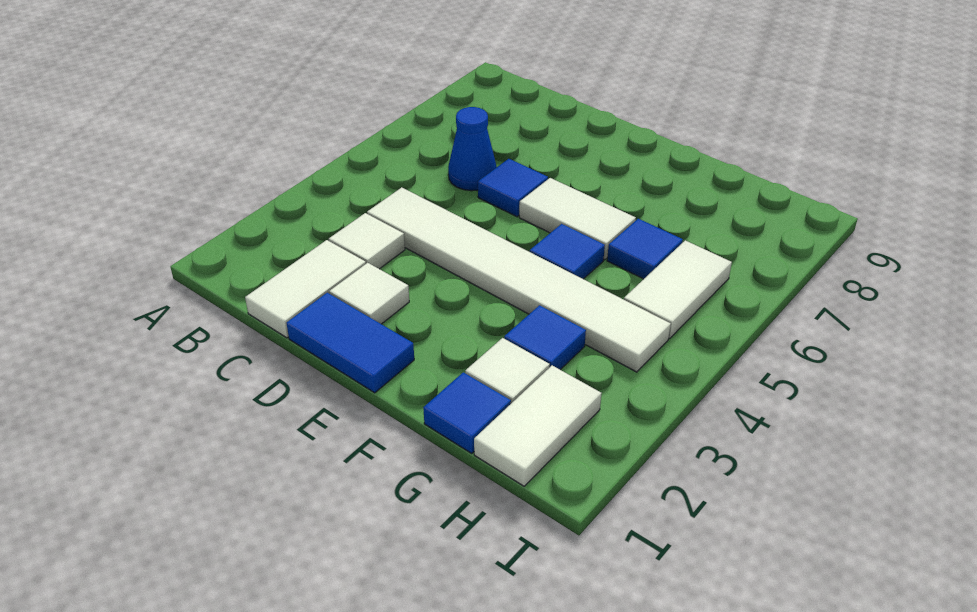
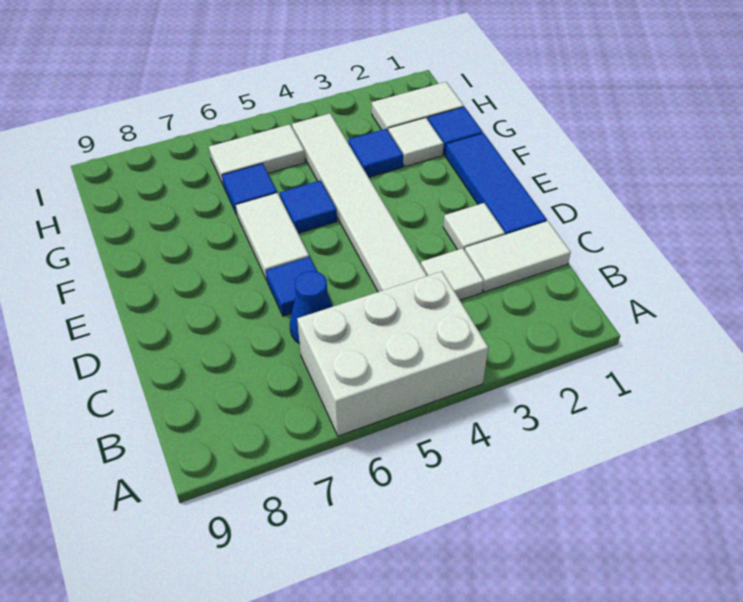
none -> white brick A4:B6 level 1
blue tile D1:E1 level 1 -> blue tile D1:F1 level 1

